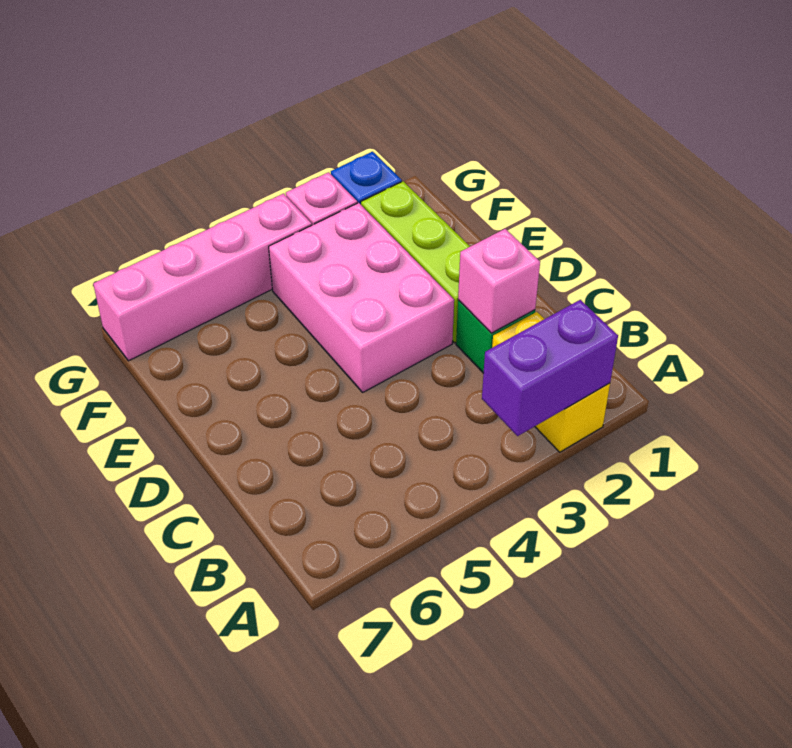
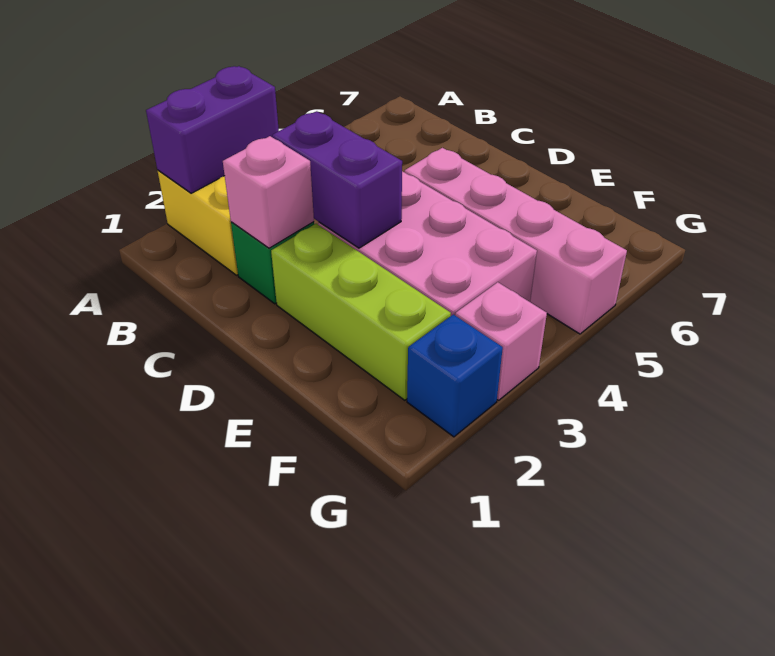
none -> purple brick C3:D3 level 2
pink brick G4:G7 level 1 -> pink brick D5:G5 level 1

